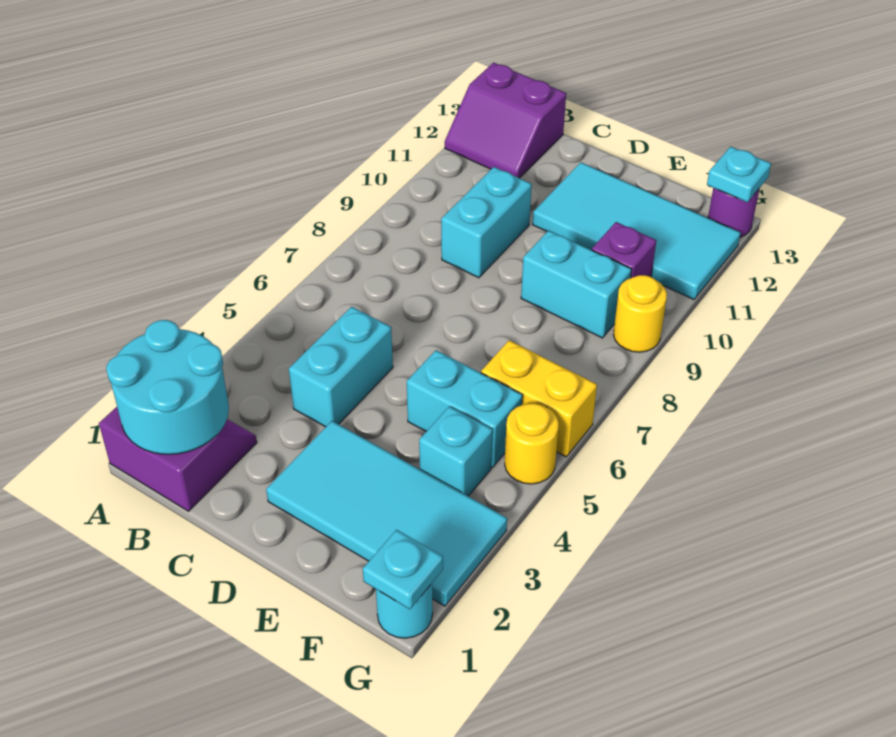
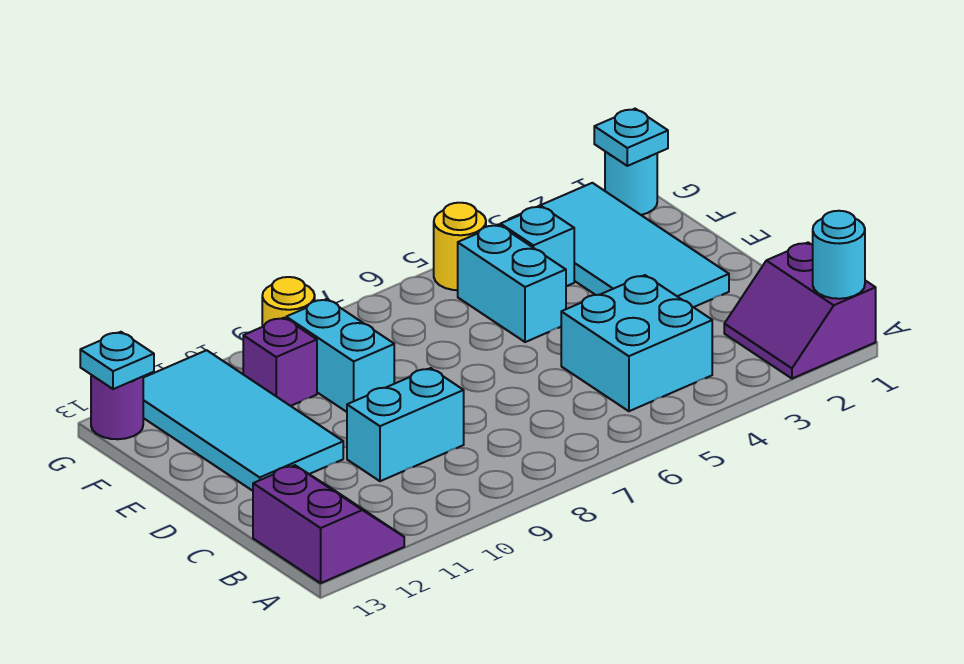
cyan round brick A1:B2 level 2 -> cyan round brick A1 level 2
cyan brick C4:C5 level 1 -> cyan brick B4:C5 level 1
yellow brick F6:G6 level 1 -> none

